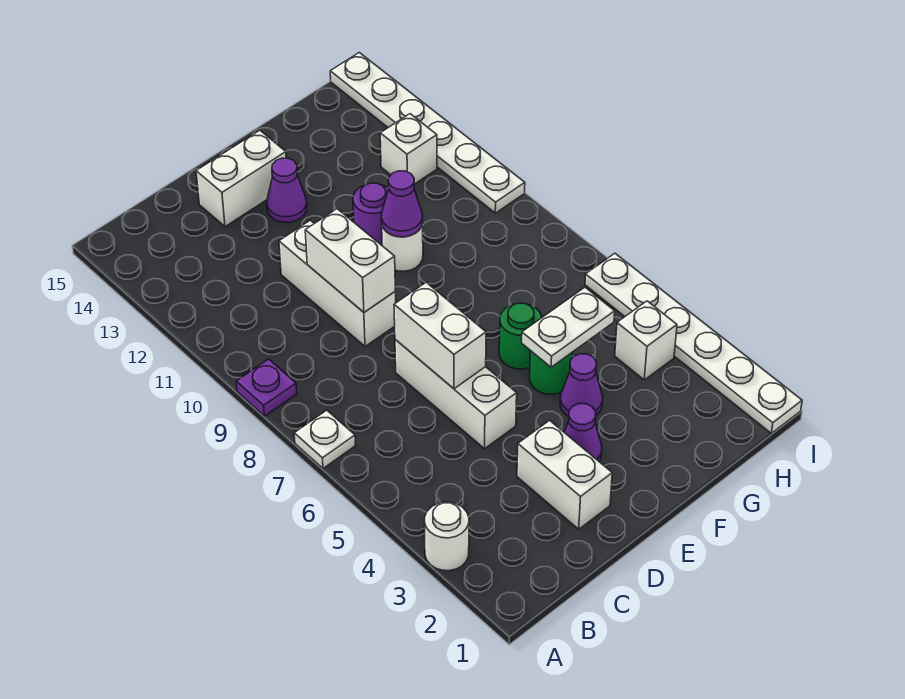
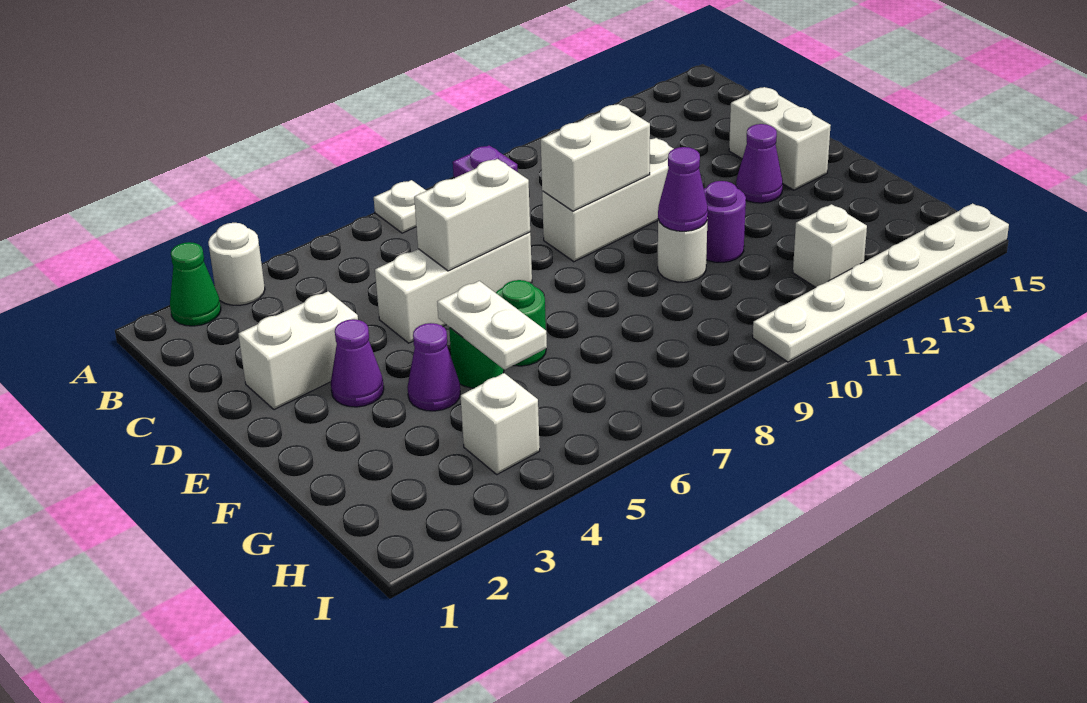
none -> green cone A2 level 1
white plate I1:I6 level 1 -> none

